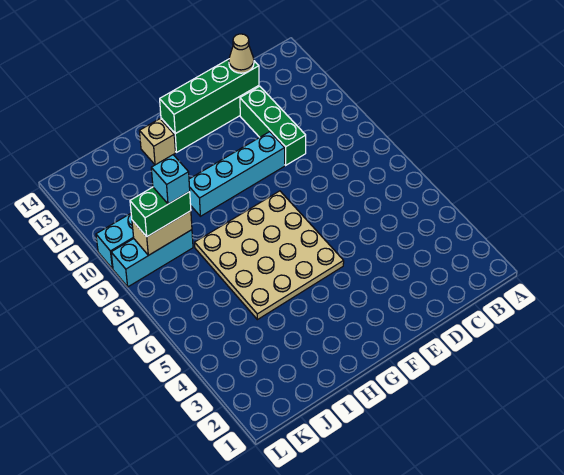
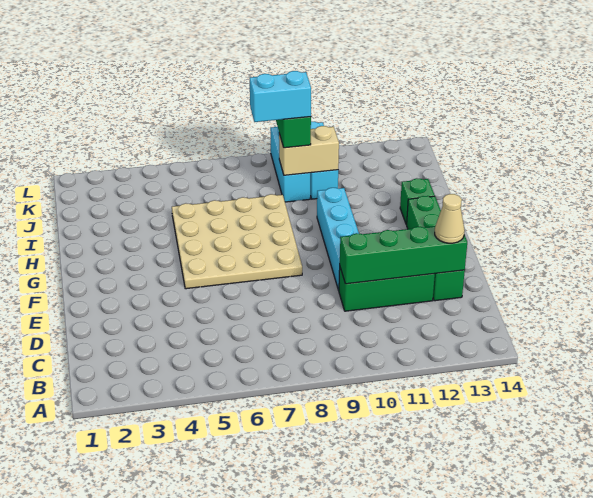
green brick D13:G13 level 2 -> green brick D10:D13 level 2
tan brick H13 level 1 -> green brick H13 level 1
tan brick J9:K9 level 2 -> tan brick J9:J10 level 2
cyan brick J9 level 4 -> cyan brick J8:J9 level 4

